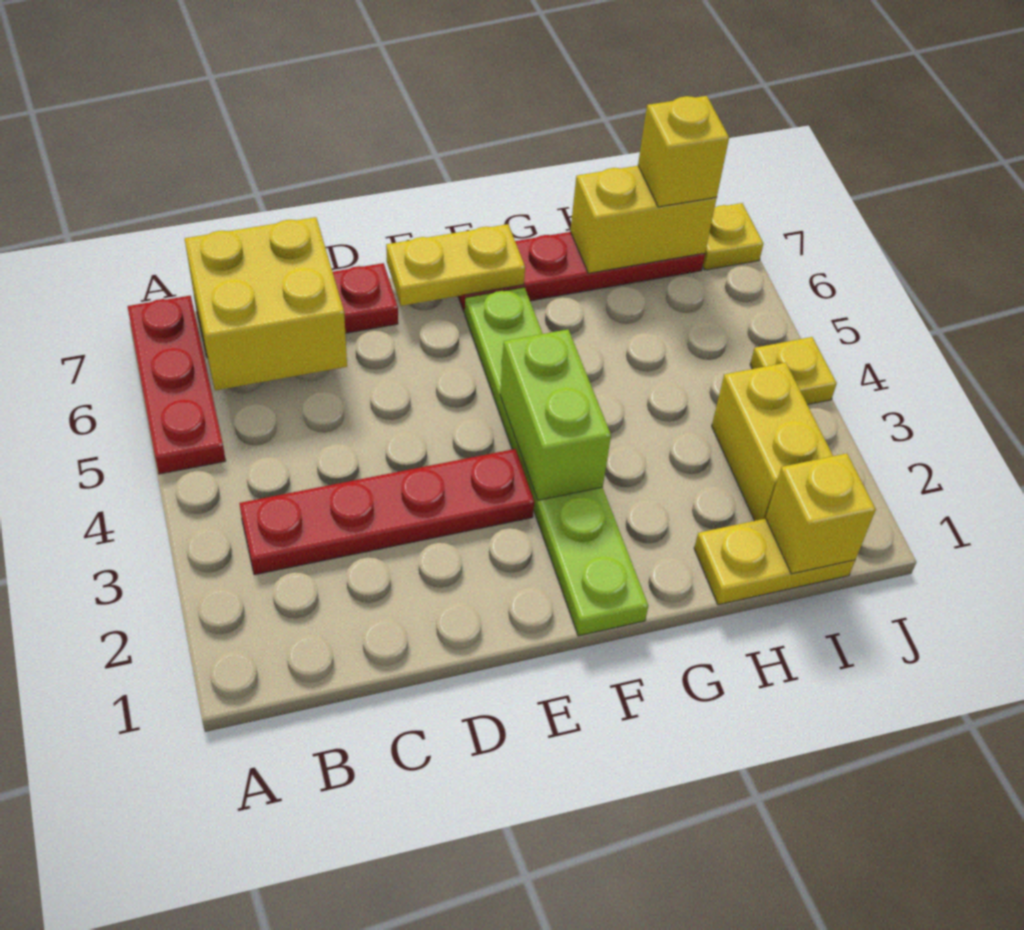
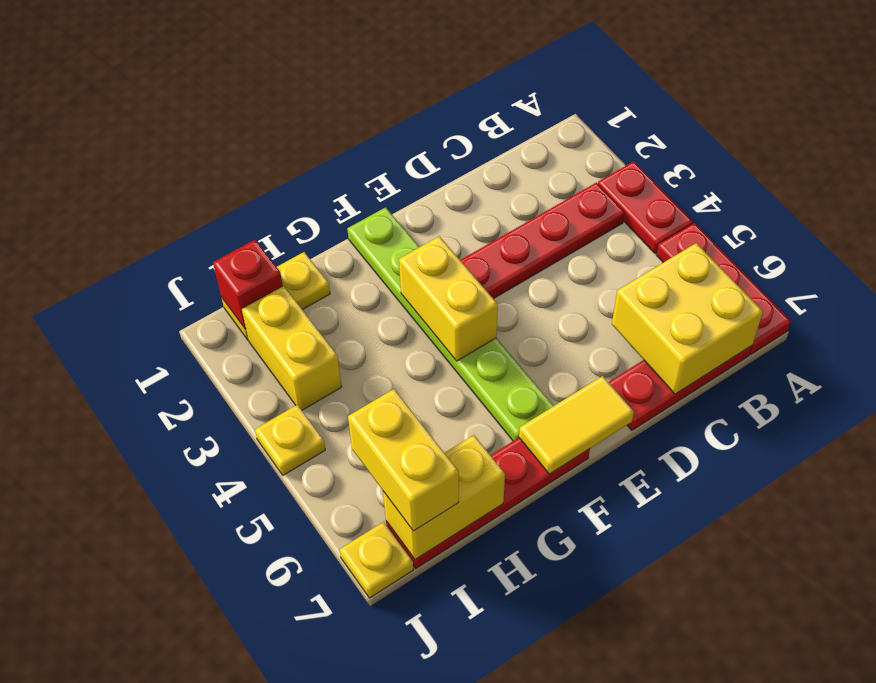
none -> red plate A3:A4 level 1
yellow plate E7:F7 level 2 -> yellow tile E7:F7 level 2
lime brick F3:F4 level 2 -> yellow brick F3:F4 level 2
yellow brick I1 level 2 -> red brick I1 level 2
yellow brick I7 level 3 -> yellow brick I6:I7 level 3

